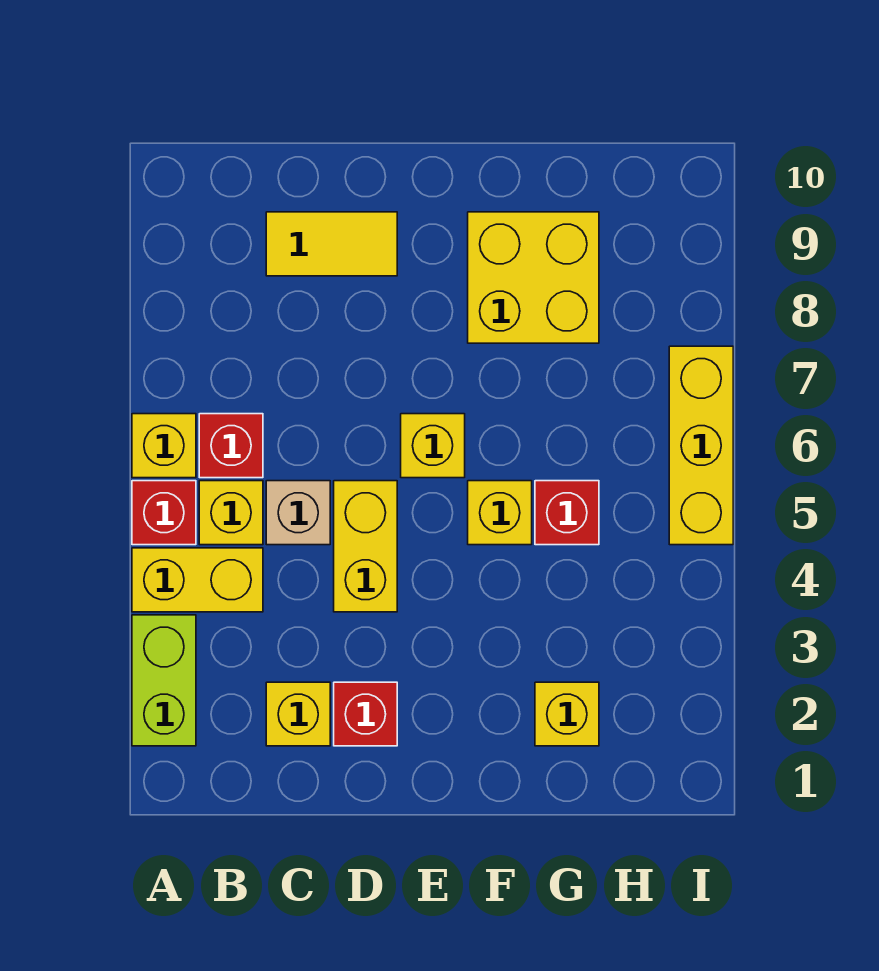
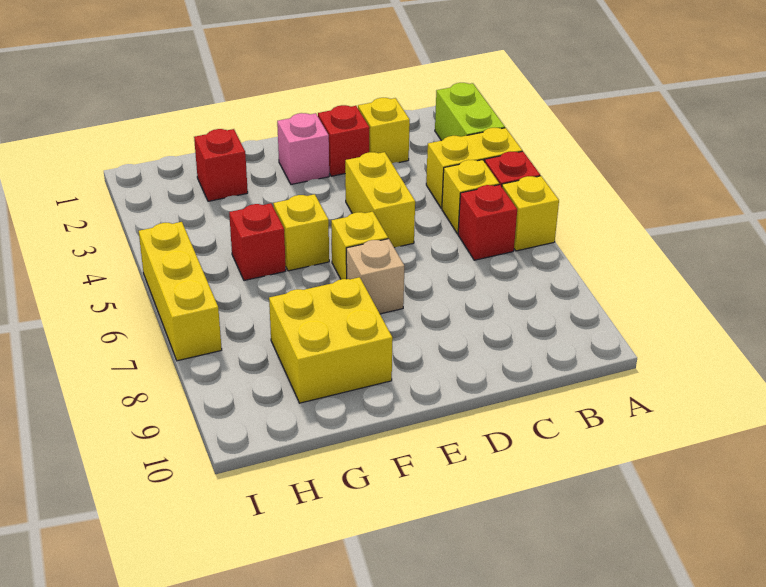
tan brick C5 level 1 -> tan brick E7 level 1
yellow tile C9:D9 level 1 -> none
none -> pink brick E2 level 1
yellow brick G2 level 1 -> red brick G2 level 1

